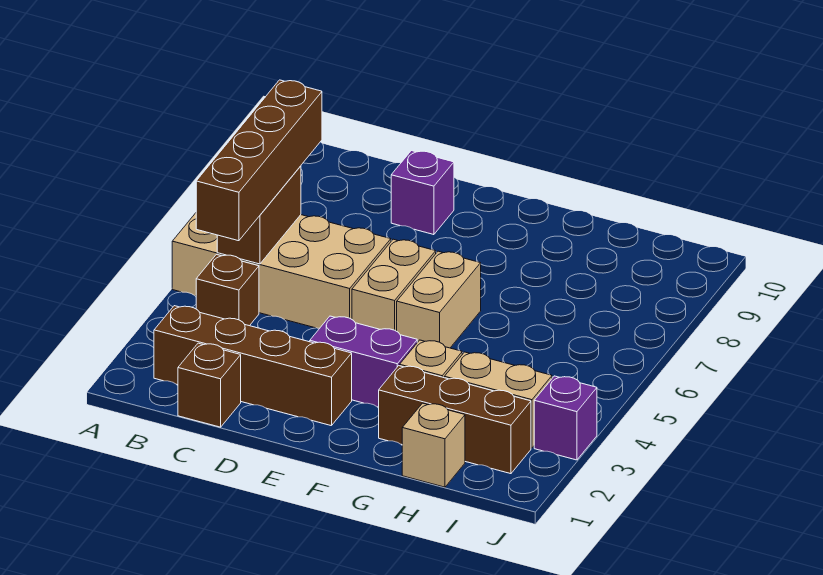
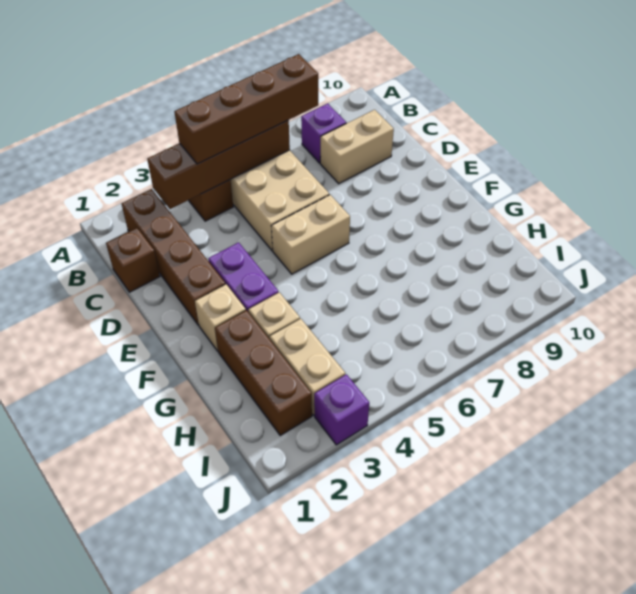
brown brick B5:B6 level 2 -> brown brick B3:B6 level 2
purple brick D9 level 1 -> purple brick B8 level 1
tan brick F5:F6 level 1 -> tan brick C8:C9 level 1
tan brick H1 level 1 -> tan brick F2 level 1

